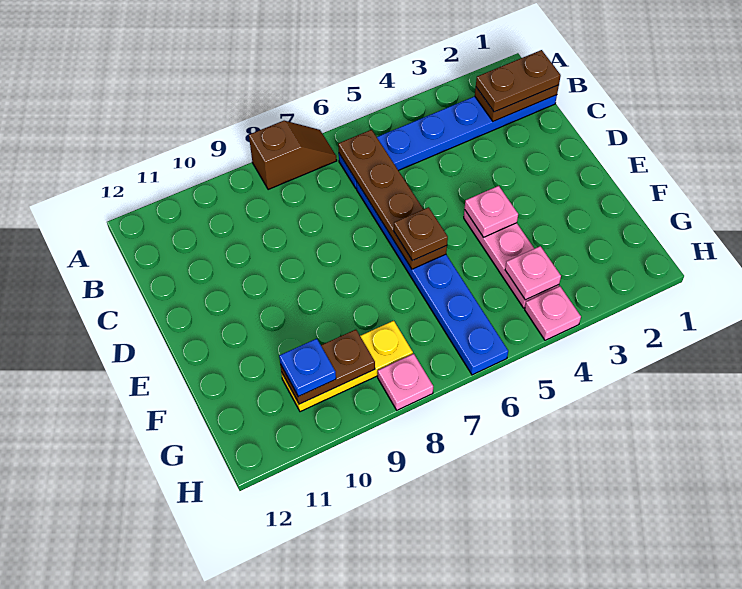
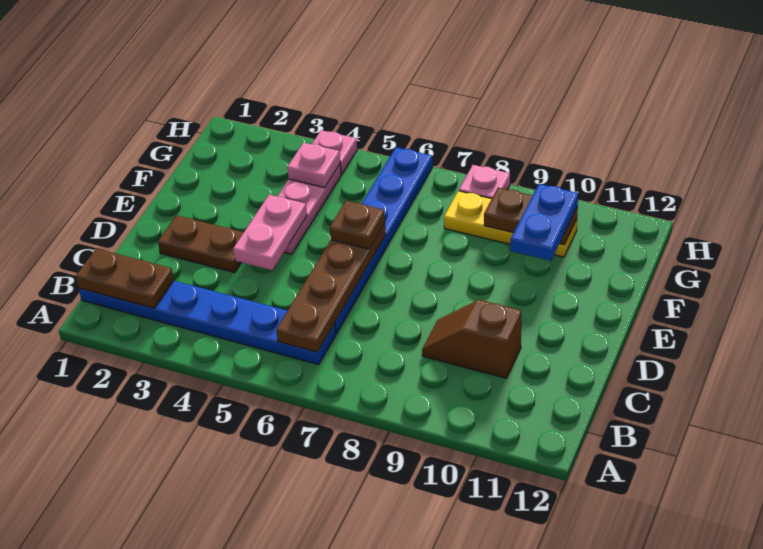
brown slope A7:A8 level 1 top 8 -> brown slope C9:C10 level 1 top 10
brown plate B1:B2 level 3 -> brown plate D2:D3 level 1
pink plate E4 level 2 -> pink plate D4:E4 level 2
blue plate G10 level 3 -> blue plate F10:G10 level 3

